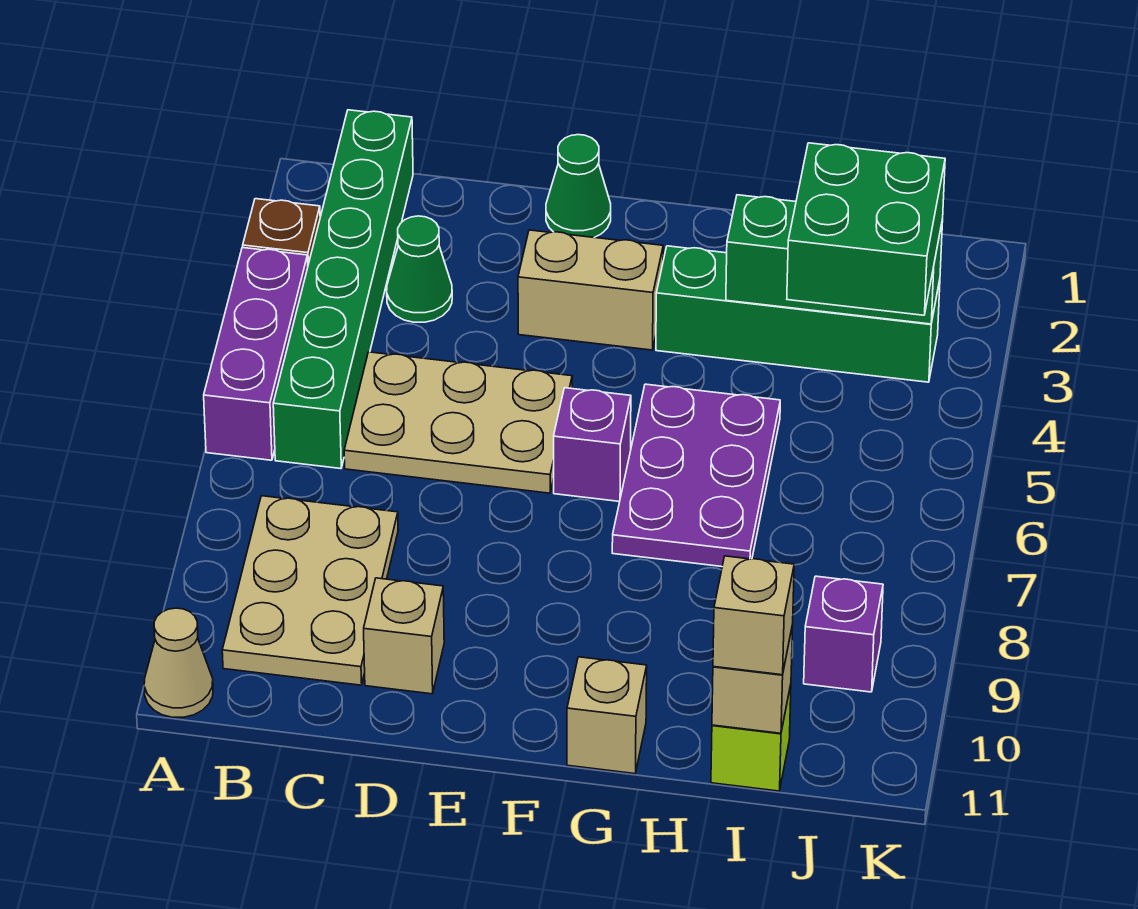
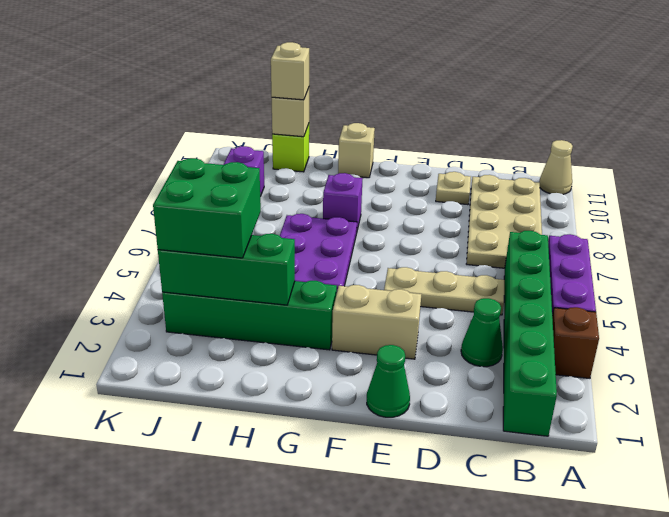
tan plate B8:C10 level 1 -> tan plate B7:C10 level 1
tan plate C5:E6 level 1 -> tan plate C5:E5 level 1
tan brick D10 level 1 -> tan plate D10 level 1
purple brick F6 level 1 -> purple brick G8 level 1

